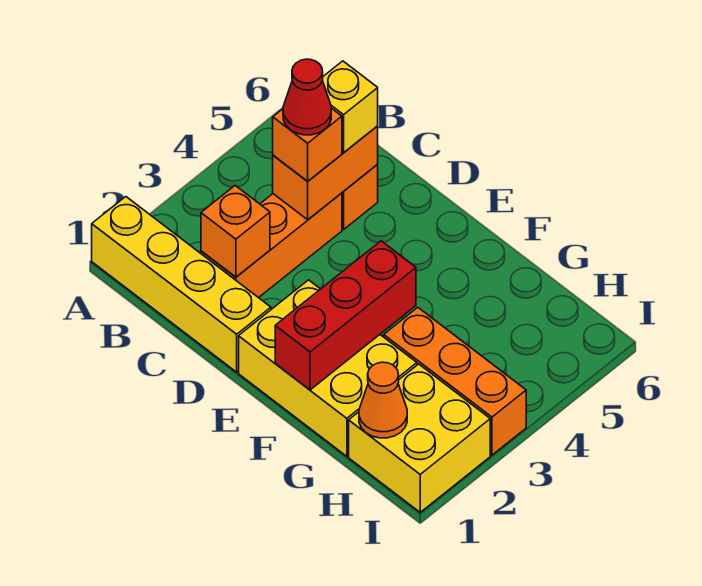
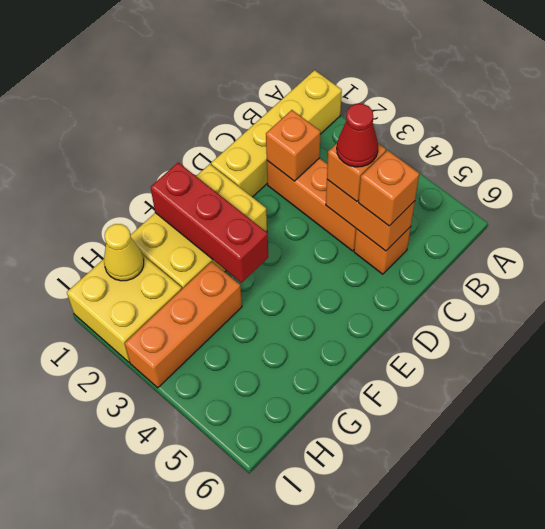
yellow brick C5 level 3 -> orange brick C5 level 3
orange cone H1 level 2 -> yellow cone H1 level 2

